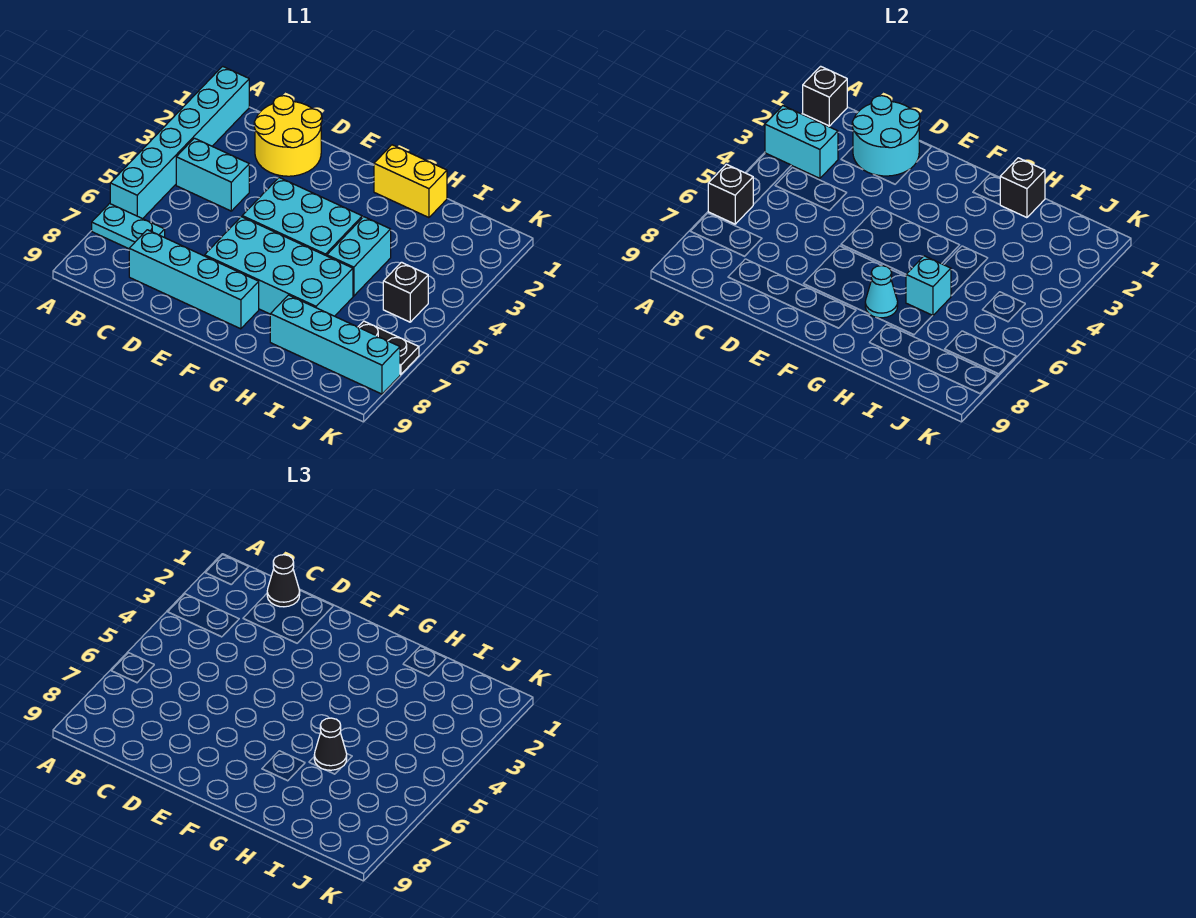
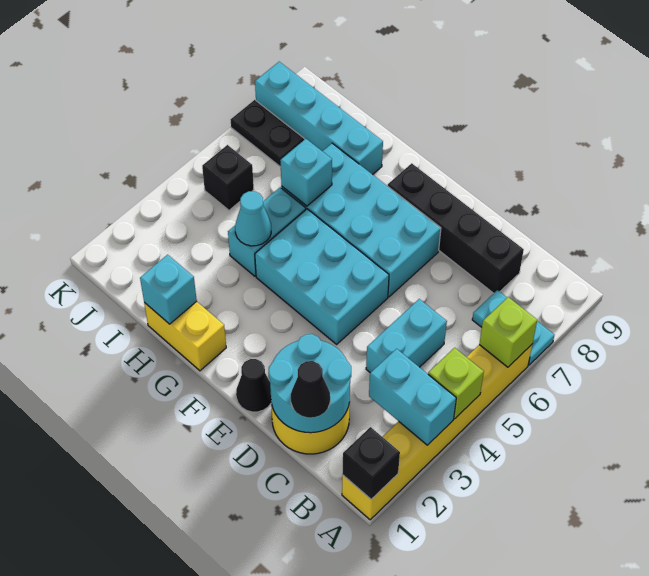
cyan brick A1:A6 level 1 -> yellow brick A1:A6 level 1
none -> lime brick A4 level 2
black brick A6 level 2 -> lime brick A6 level 2
cyan brick B4:C4 level 1 -> cyan brick C4:C5 level 1
cyan brick C8:F8 level 1 -> black brick C8:F8 level 1
cyan cone G7 level 2 -> cyan cone H4 level 2
black brick H1 level 2 -> cyan brick H1 level 2
black cone H6 level 3 -> black cone E1 level 1

